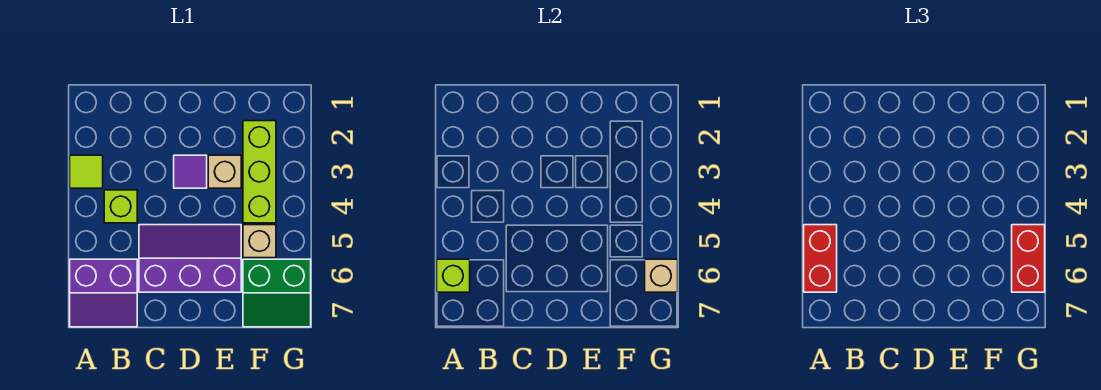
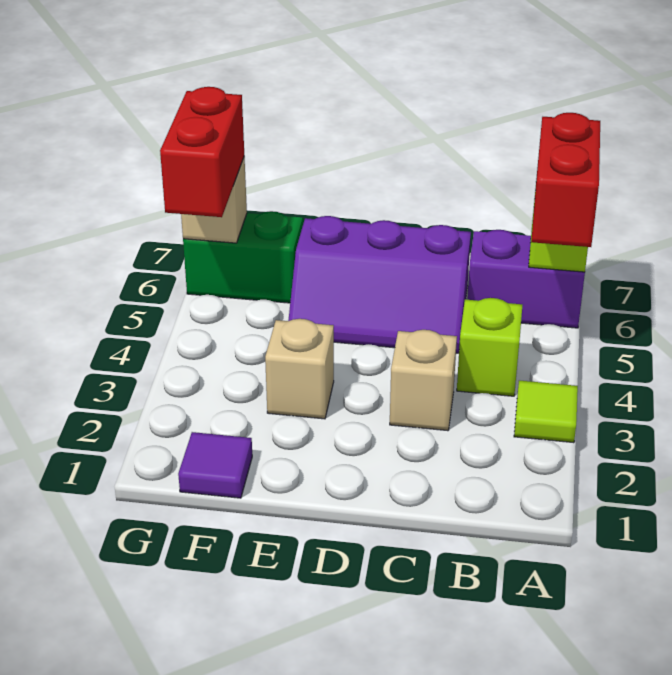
purple tile D3 level 1 -> purple tile F1 level 1
lime brick F2:F4 level 1 -> none
tan brick F5 level 1 -> tan brick C3 level 1

